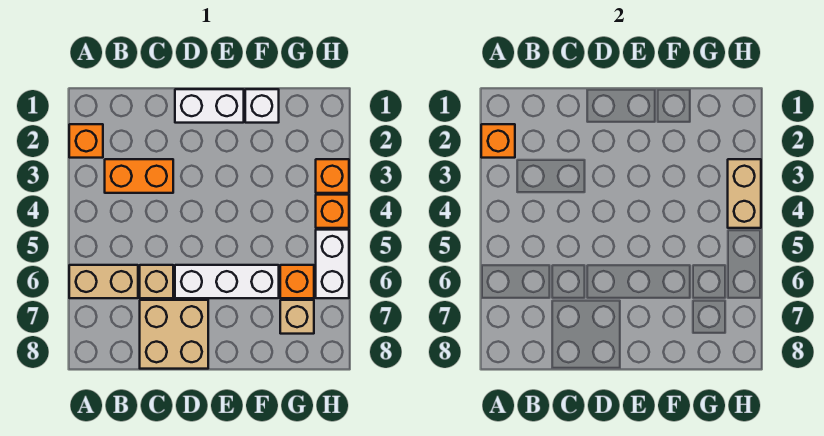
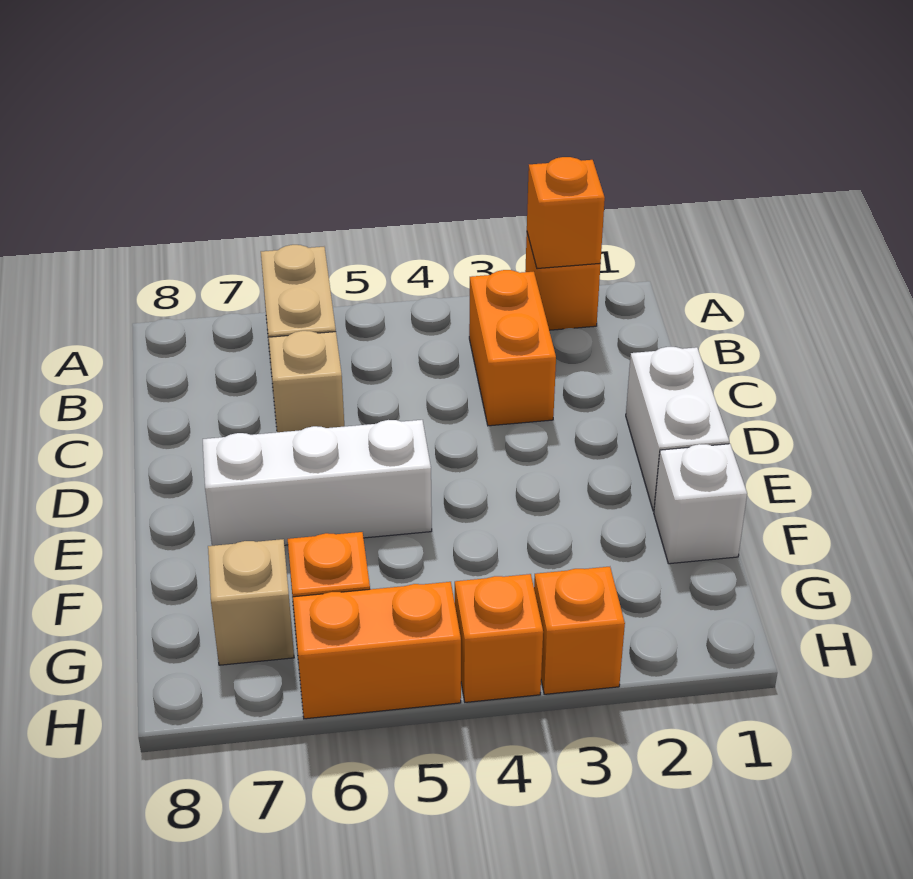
tan brick C7:D8 level 1 -> none
white brick D6:F6 level 1 -> white brick E5:E7 level 1
tan brick H3:H4 level 2 -> none
white brick H5:H6 level 1 -> orange brick H5:H6 level 1

